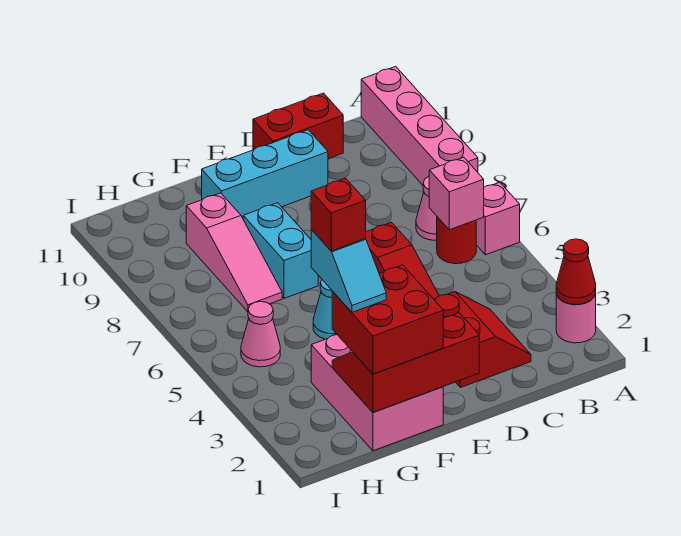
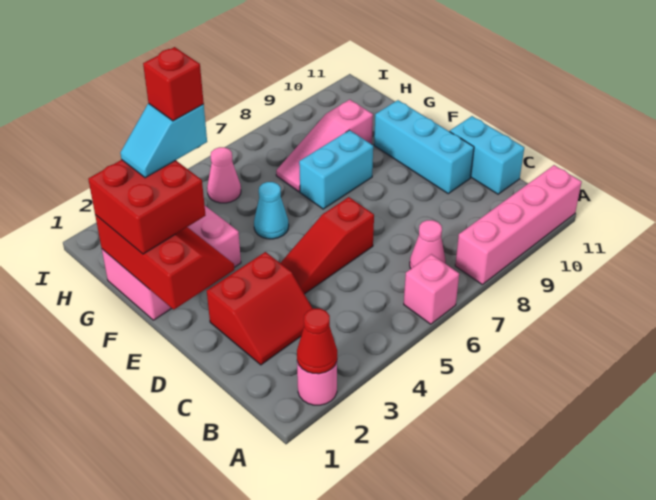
red round brick B6 level 1 -> none
pink brick B6 level 2 -> none
red brick C11:D11 level 1 -> cyan brick C11:D11 level 1

